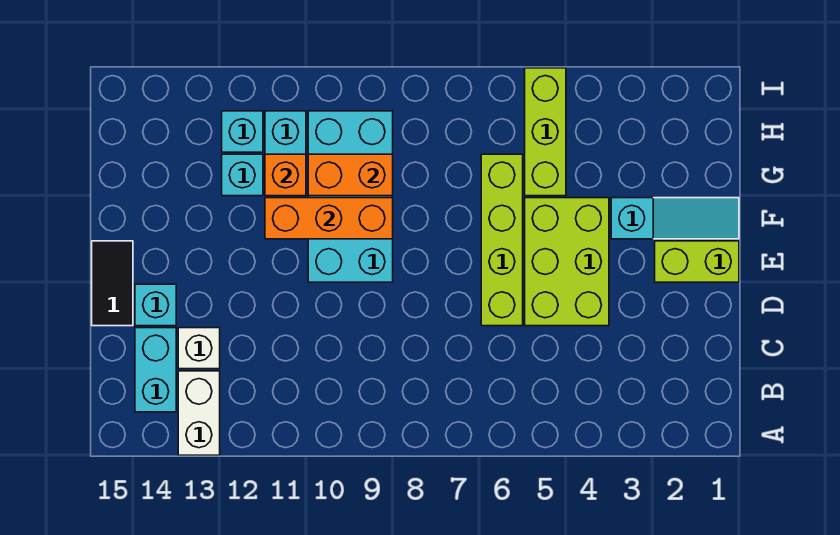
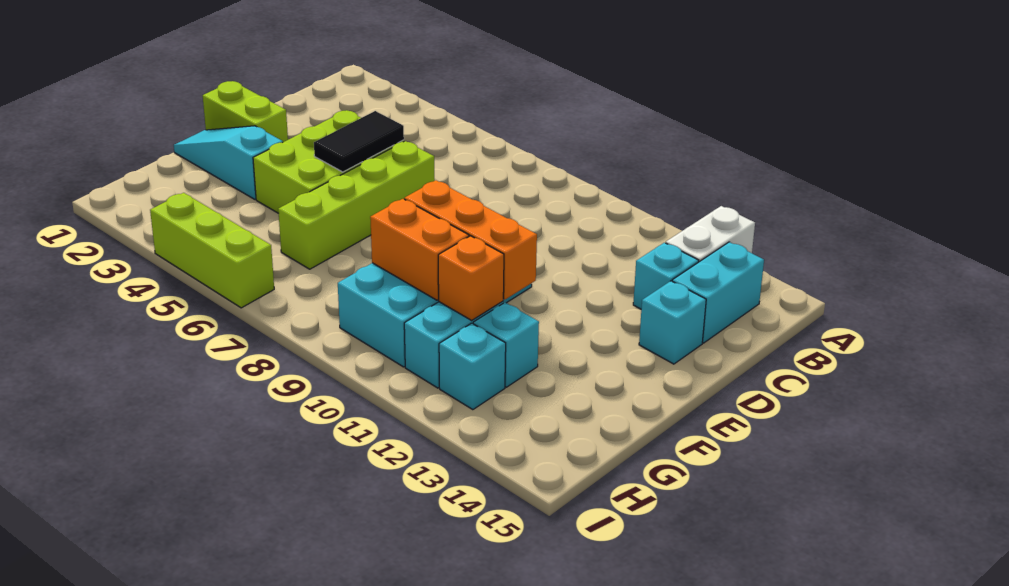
white brick C13 level 1 -> cyan brick C13 level 1
black tile D15:E15 level 1 -> black tile D5:E5 level 2
lime brick G5:I5 level 1 -> lime brick I4:I6 level 1

